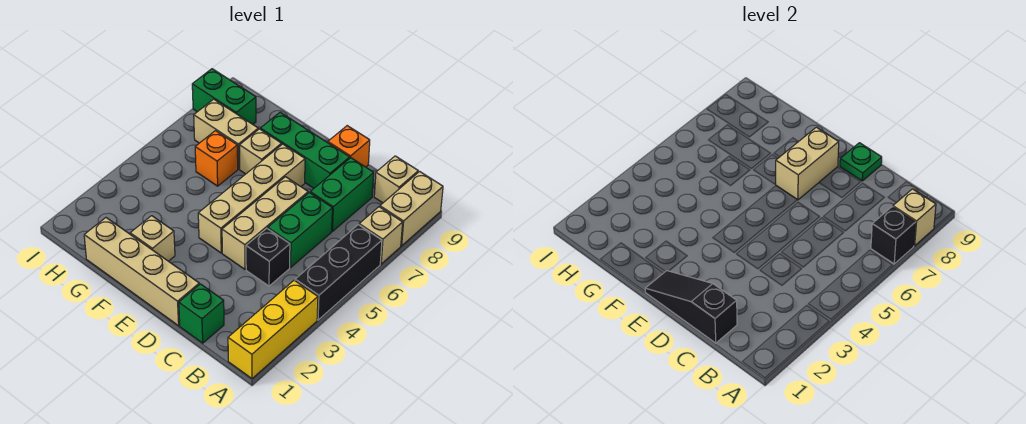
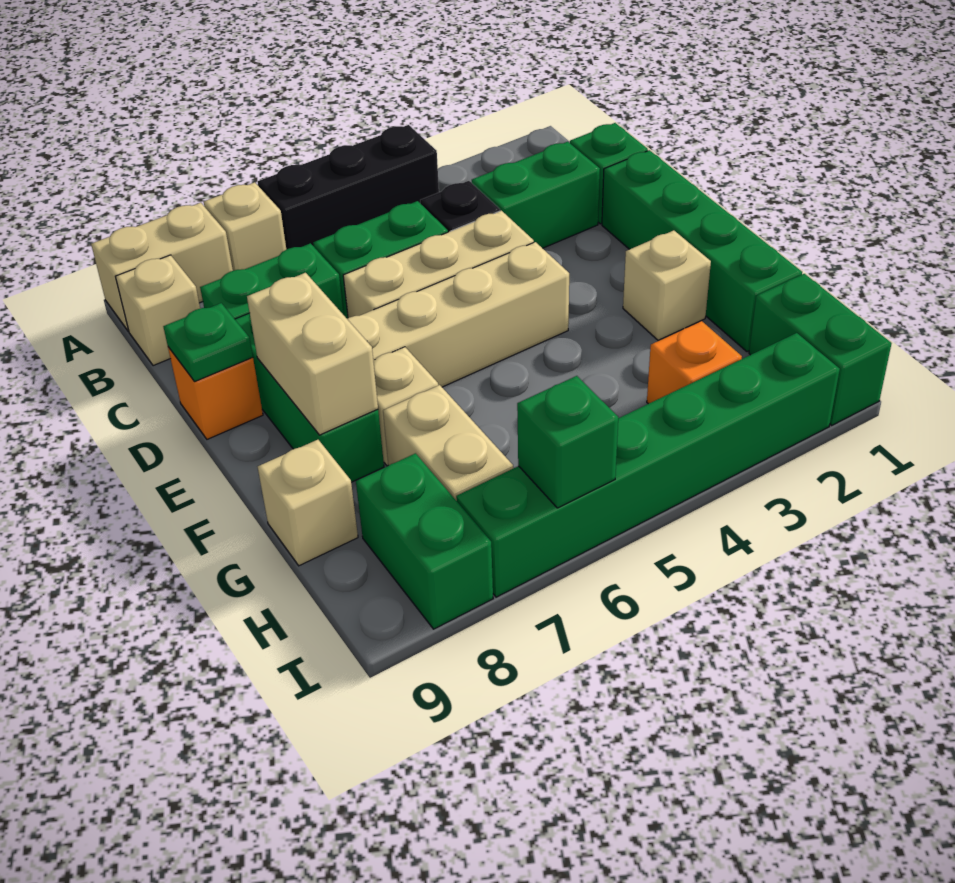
yellow brick A1:A3 level 1 -> none
black brick A7 level 2 -> none
tan brick A8 level 2 -> tan brick G9 level 1
black slope C1:E1 level 2 top C -> none
none -> green brick C2:C3 level 1
tan brick D1:G1 level 1 -> green brick D1:G1 level 1
tan brick E7:E8 level 2 -> tan brick E8:F8 level 2
orange brick G6 level 1 -> orange brick H3 level 1
none -> green brick H1:I1 level 1
none -> green brick I2:I7 level 1
none -> green brick I6 level 2

